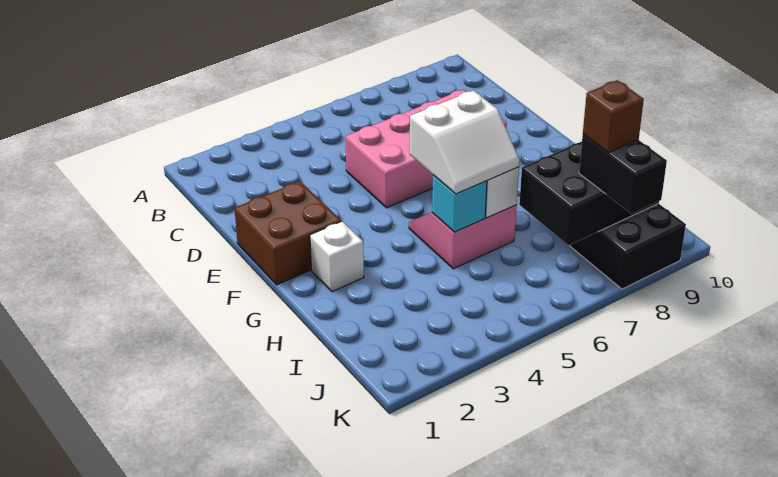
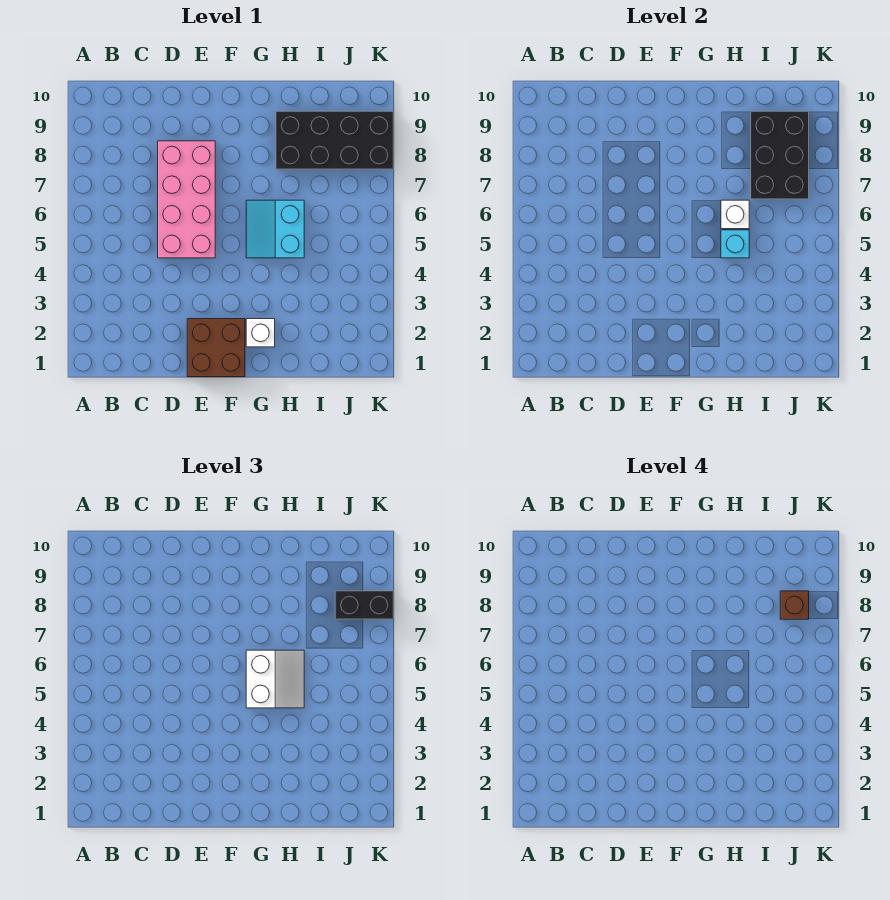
pink slope G5:H6 level 1 top H -> cyan slope G5:H6 level 1 top H

